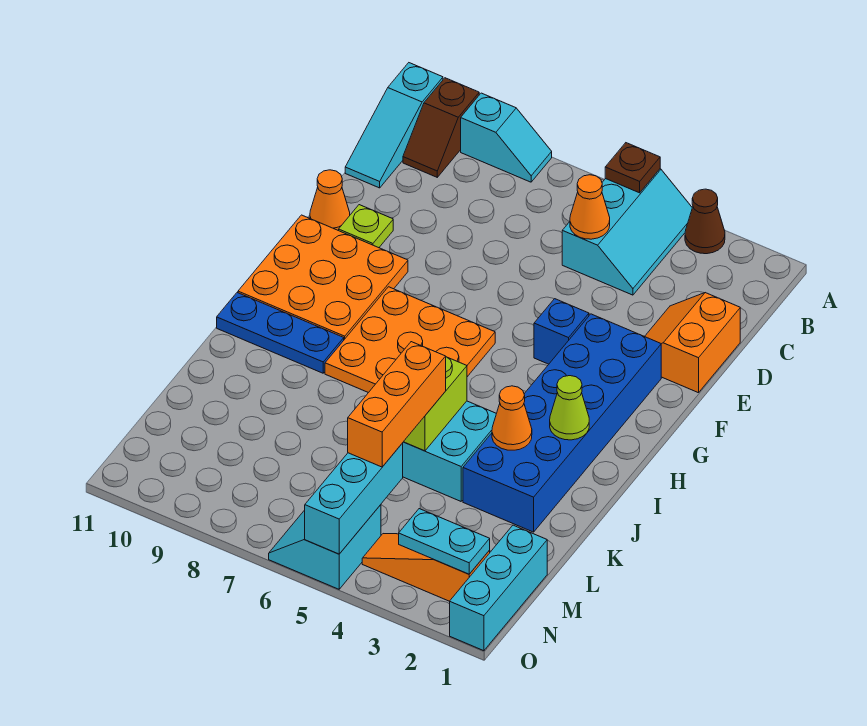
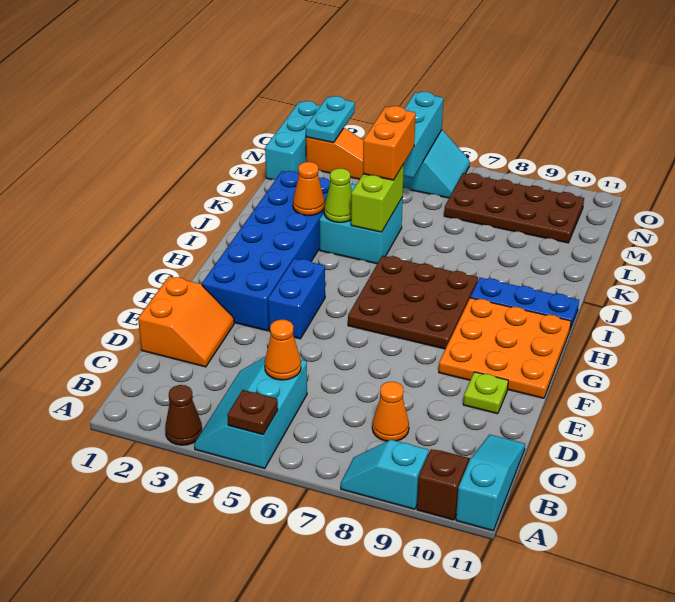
orange cone E11 level 1 -> orange cone C8 level 1
blue brick F4 level 1 -> blue brick F4:G4 level 1
orange plate G6:I8 level 1 -> brown plate G6:I8 level 1
lime cone I2 level 2 -> lime cone J4 level 2
orange brick K5:M5 level 3 -> orange brick K5:L5 level 3
none -> brown plate M7:N10 level 1
cyan plate N2:N3 level 2 -> cyan plate N2:O2 level 2

